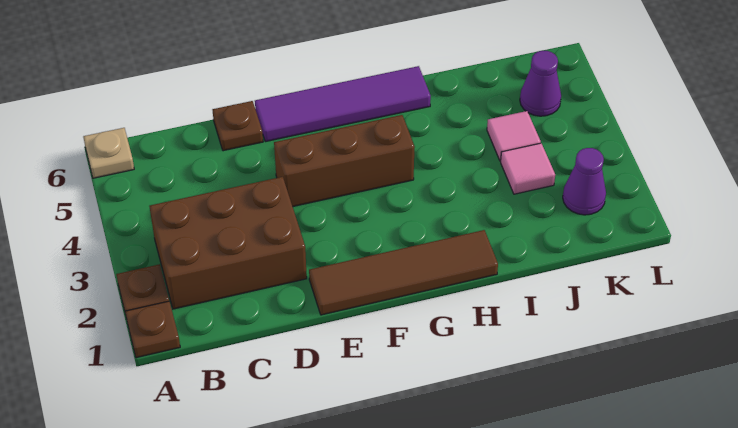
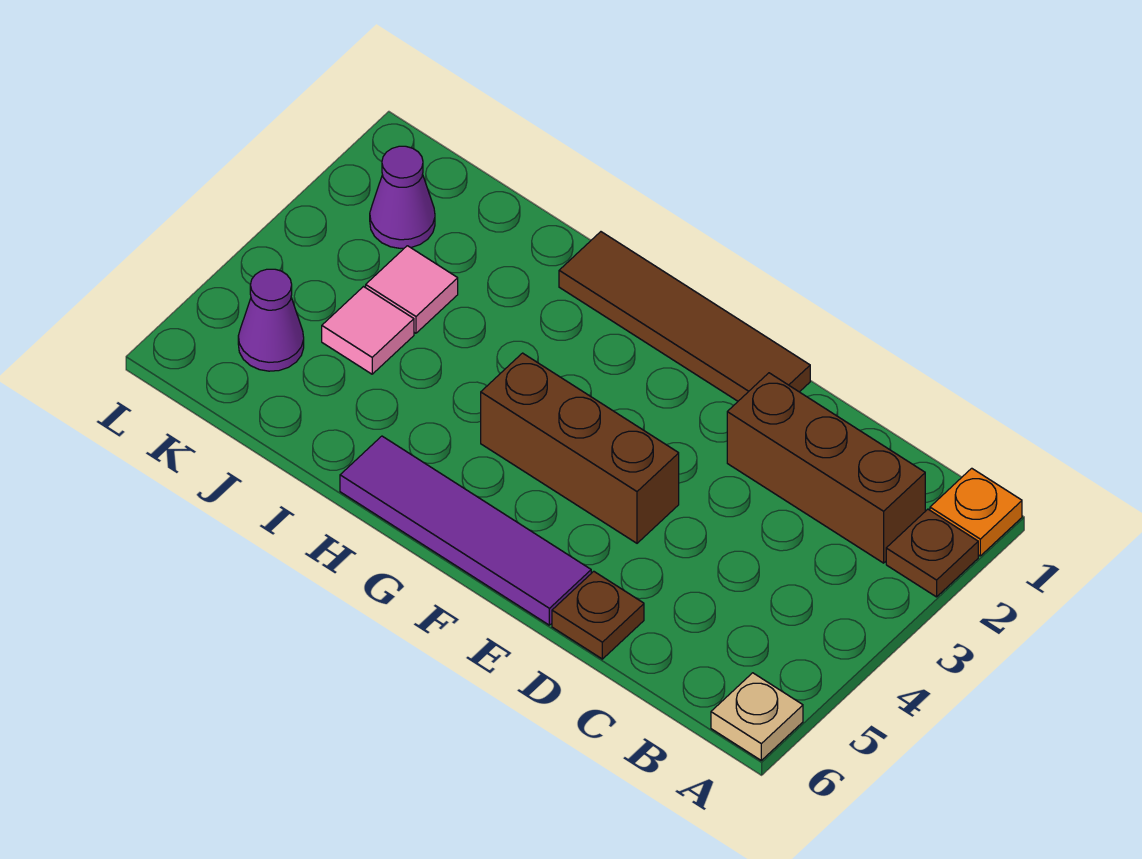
brown plate A1 level 1 -> orange plate A1 level 1
brown brick B2:D3 level 1 -> brown brick B2:D2 level 1

